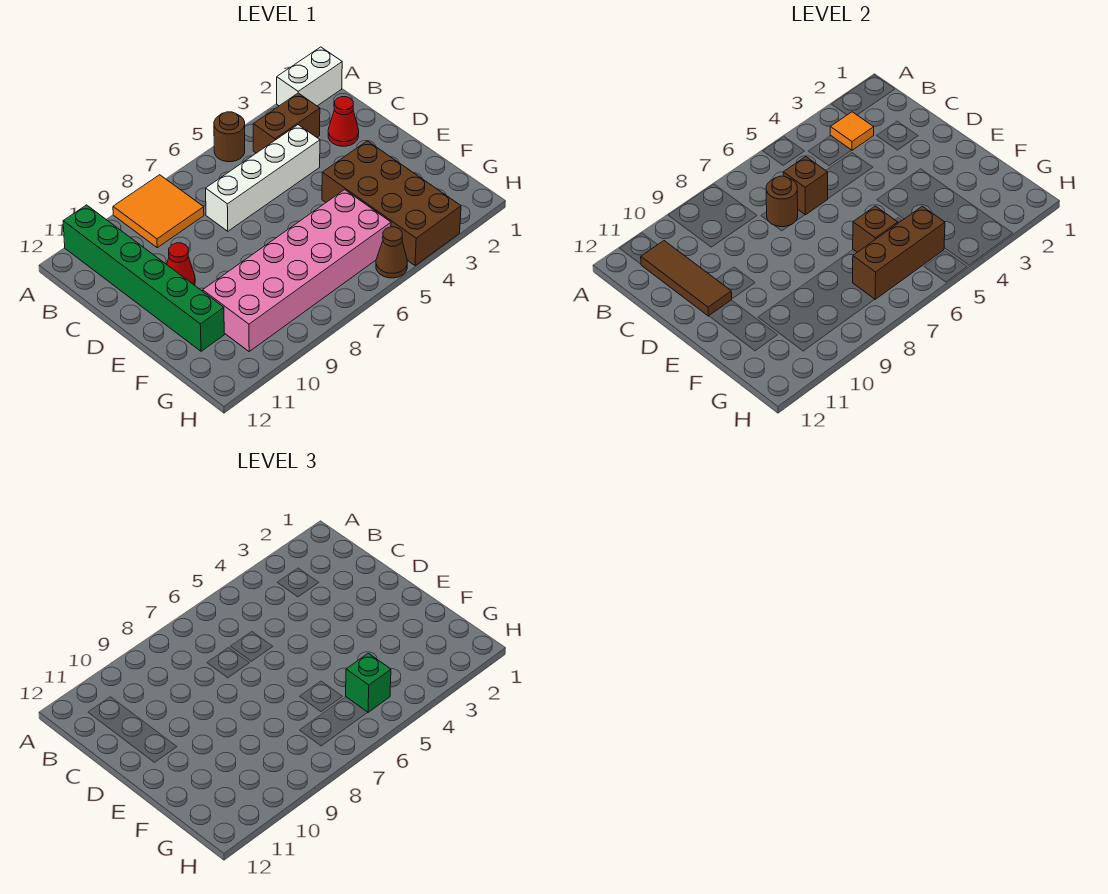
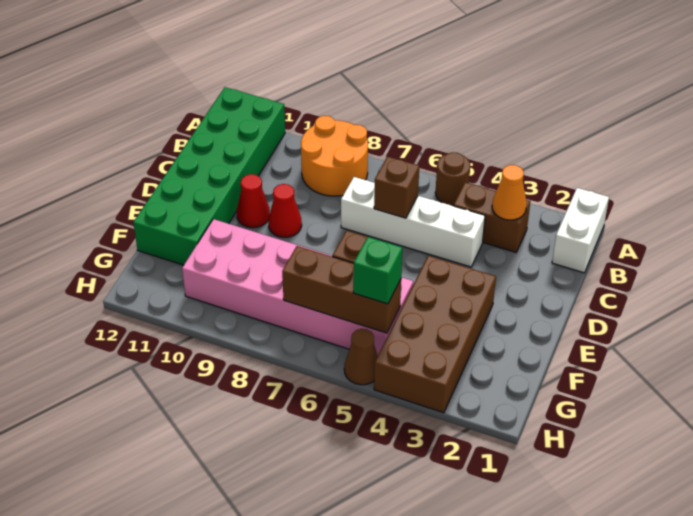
white brick A1:A2 level 1 -> white brick A1:B1 level 1
orange tile A8:B9 level 1 -> orange round brick A8:B9 level 1
green brick A11:F11 level 1 -> green brick A11:F12 level 1
orange tile B3 level 2 -> orange cone B3 level 2
brown tile B11:D11 level 2 -> none
red cone C2 level 1 -> red cone D9 level 1
brown round brick C7 level 2 -> none

